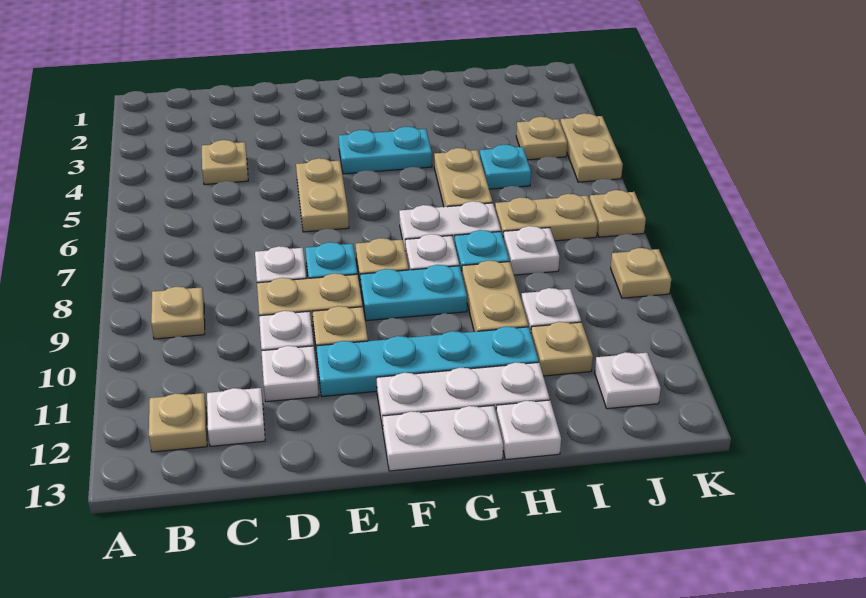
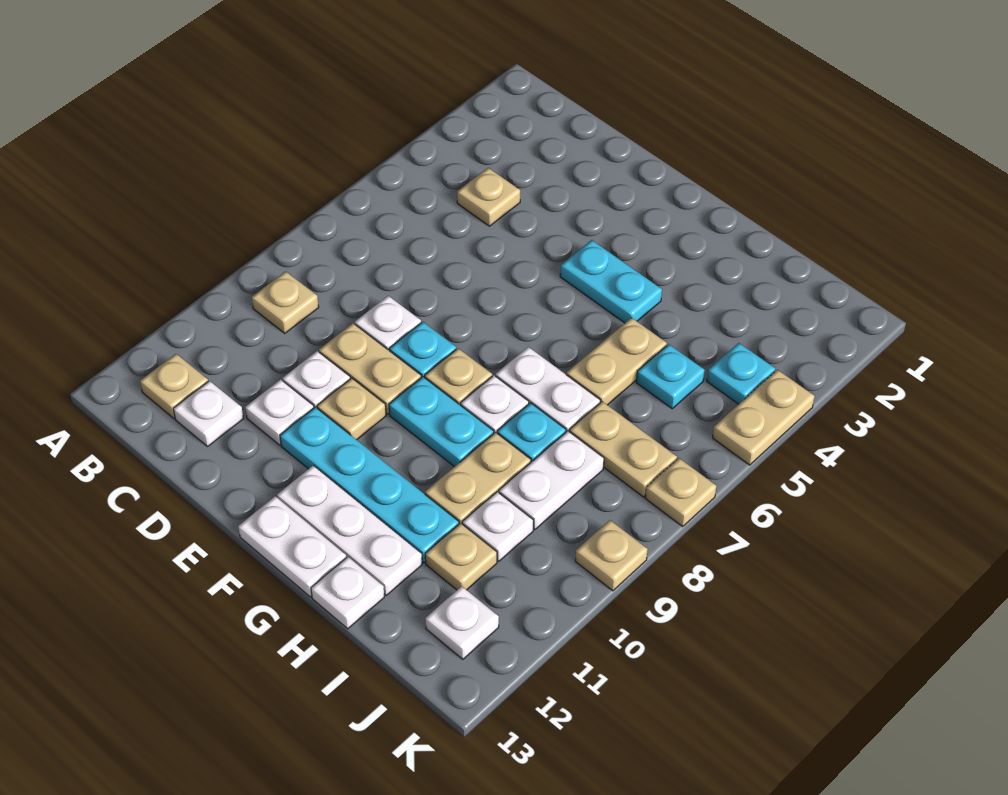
tan plate E5:E6 level 1 -> none
white plate I8 level 1 -> white plate I8:I9 level 1
tan plate J4 level 1 -> cyan plate J4 level 1

